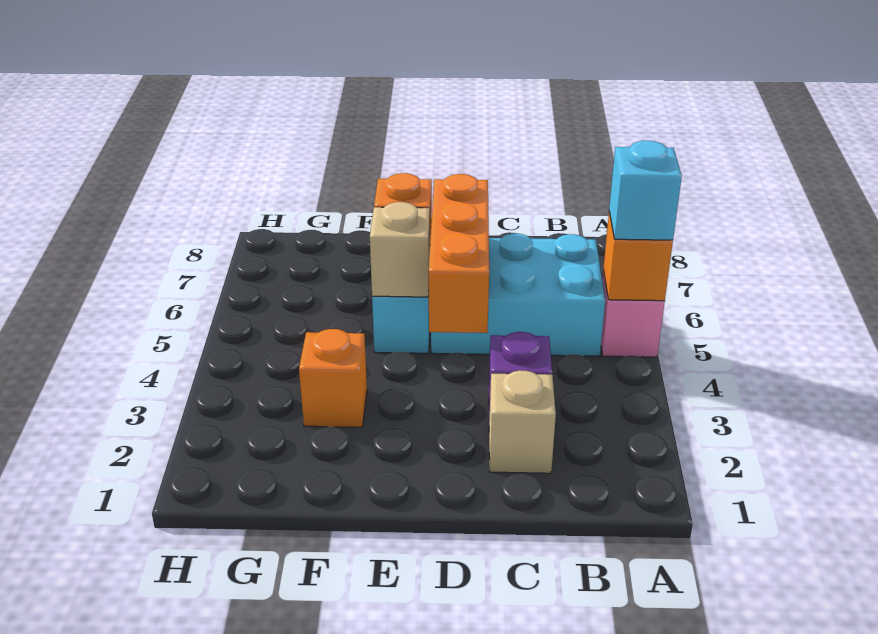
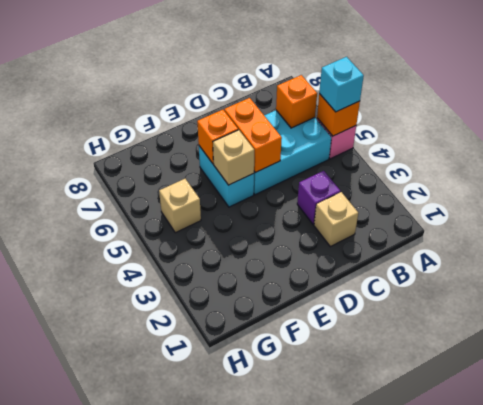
orange brick D4:D6 level 2 -> orange brick D5:D6 level 2
orange brick F3 level 1 -> orange brick B6 level 2
none -> tan brick G5 level 1

